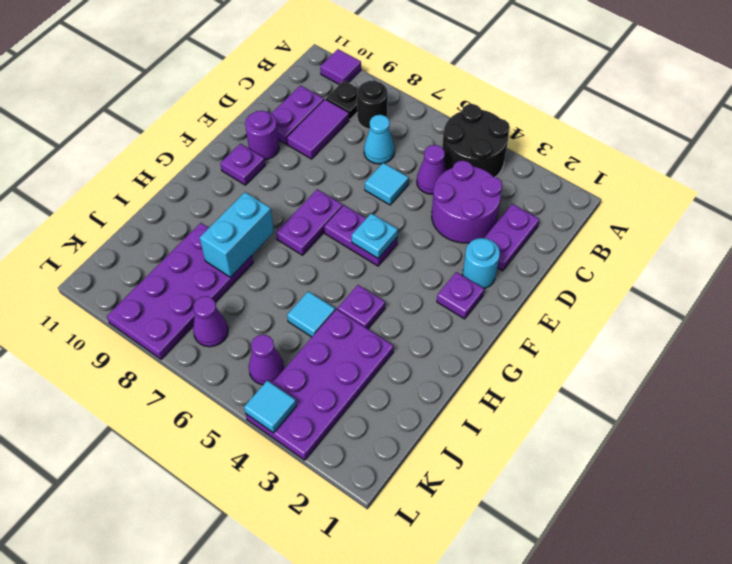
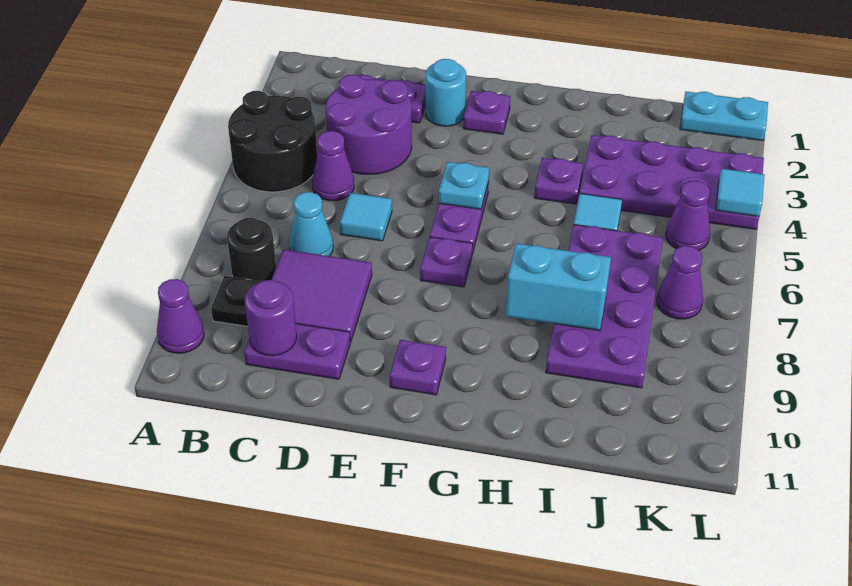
purple tile A10 level 1 -> purple cone A10 level 1
purple tile C9:D9 level 1 -> purple tile C8:D9 level 1
purple round brick E10 level 1 -> purple round brick C10 level 2
purple plate F7:G7 level 1 -> purple plate F7 level 1
purple plate I8:L9 level 1 -> purple plate I6:J9 level 1
none -> cyan plate K1:L1 level 1

